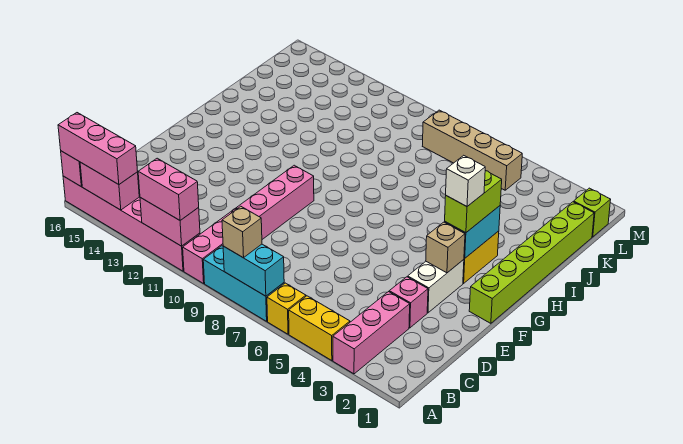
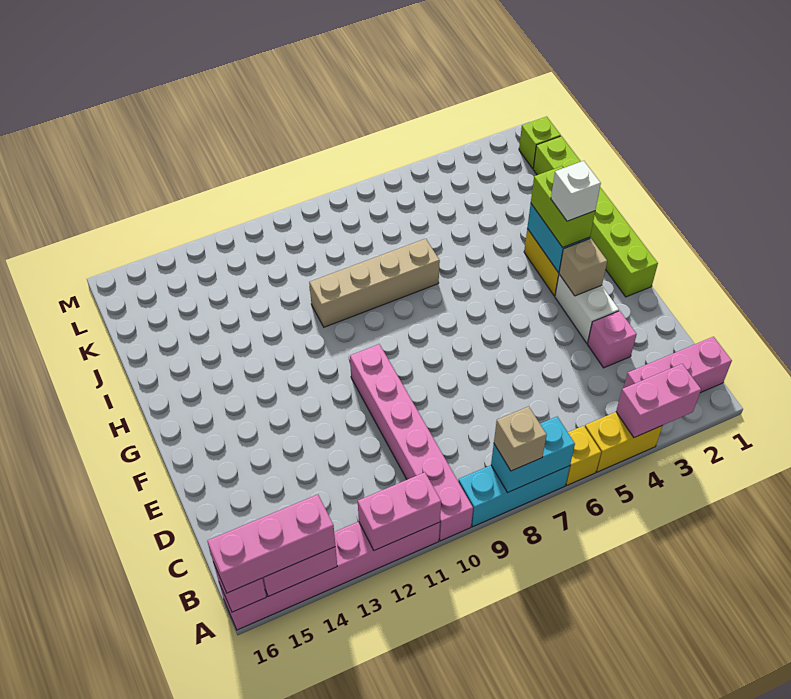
pink brick A3:C3 level 1 -> pink brick B1:B3 level 1
pink brick A11:A12 level 3 -> pink brick A3:A4 level 2
tan brick L5:L8 level 1 -> tan brick I7:I10 level 1

